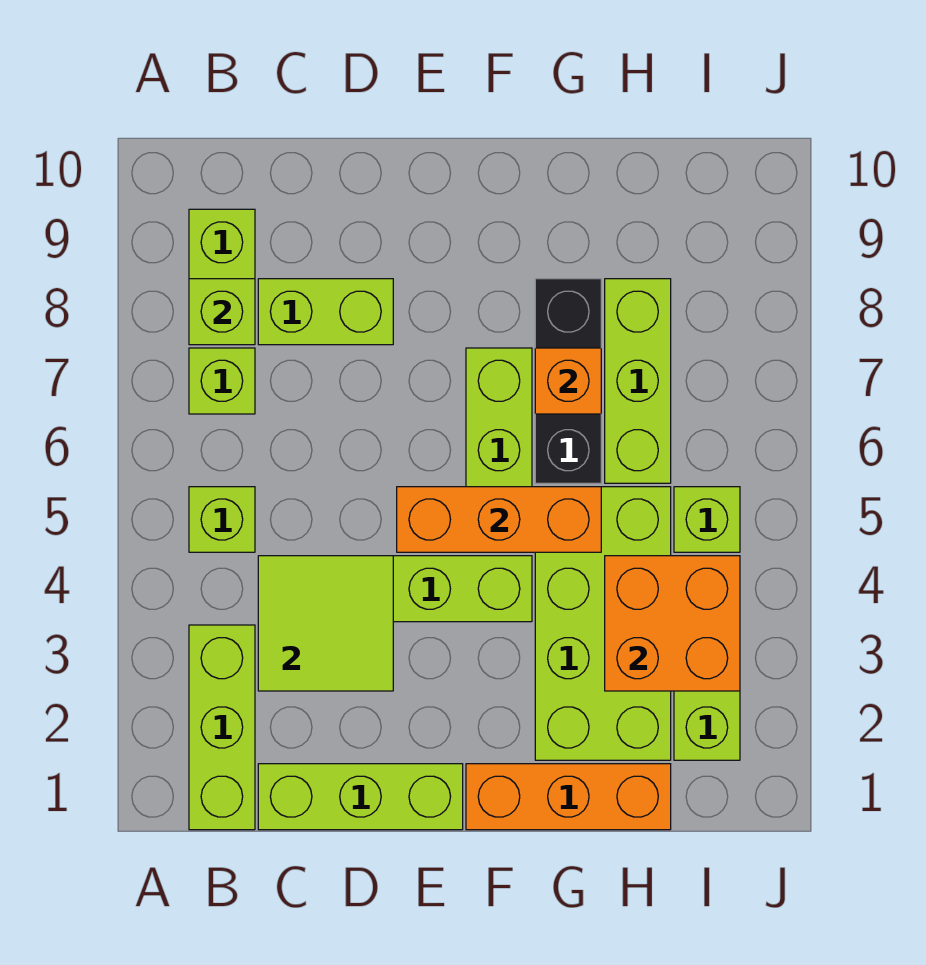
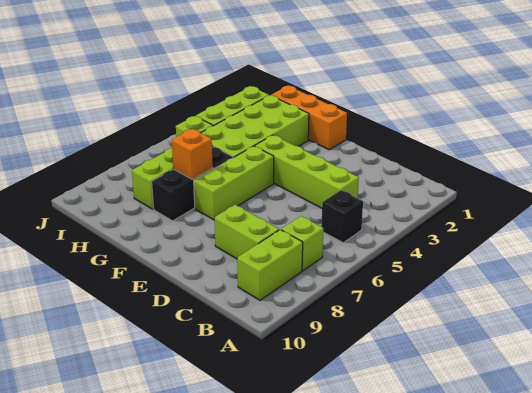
lime brick B1:B3 level 1 -> none
lime brick B5 level 1 -> black brick B5 level 1
lime brick B8 level 2 -> none
lime brick C1:E1 level 1 -> none
lime tile C3:D4 level 2 -> none
orange brick E5:G5 level 2 -> none
orange brick H3:I4 level 2 -> none

